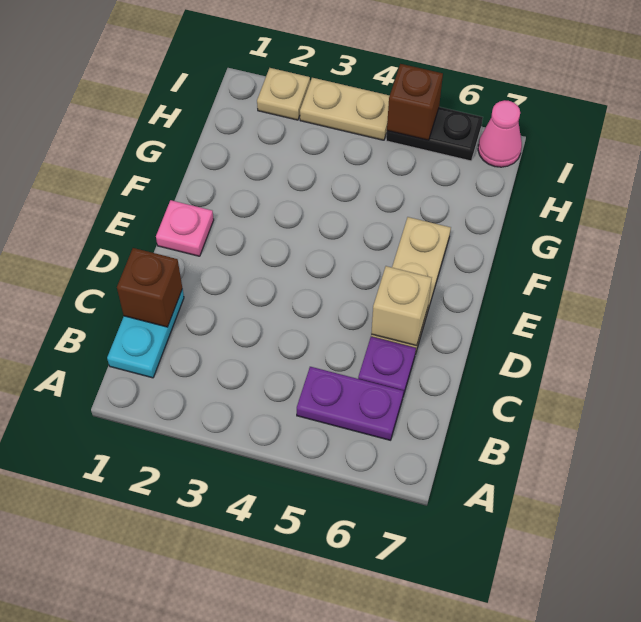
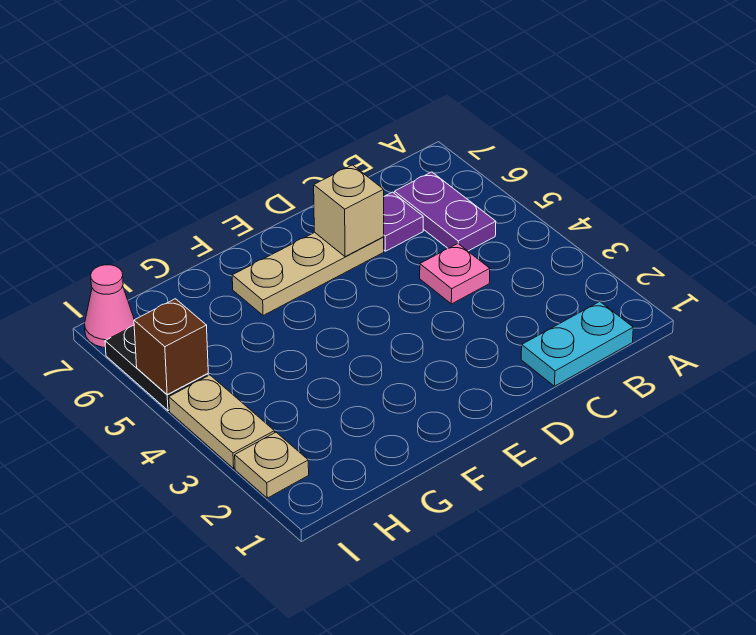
brown brick C1 level 2 -> none
pink plate E1 level 1 -> pink plate C4 level 1

